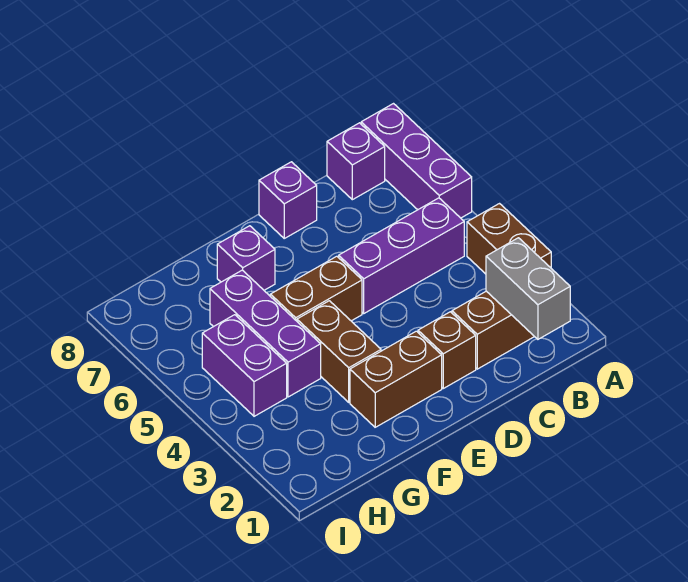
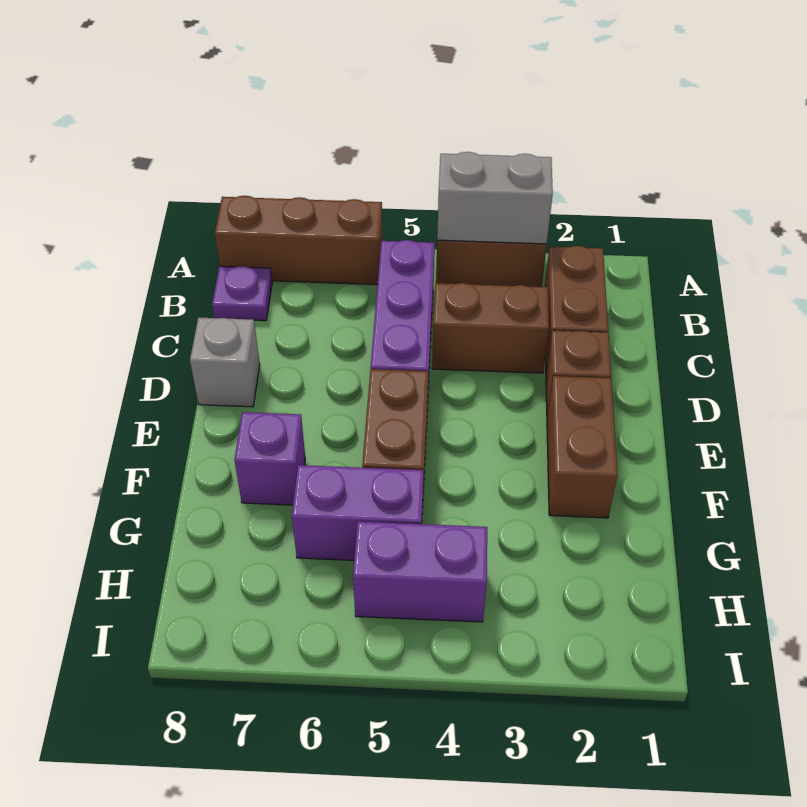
purple brick A6:A8 level 1 -> brown brick A6:A8 level 1
grey brick B1:B2 level 2 -> grey brick A3:A4 level 2
purple brick B8 level 1 -> purple plate B8 level 1
purple brick D8 level 1 -> grey brick D8 level 1
brown brick F3:F4 level 1 -> brown brick C3:C4 level 1
purple brick G4:G6 level 1 -> purple brick G5:G6 level 1

